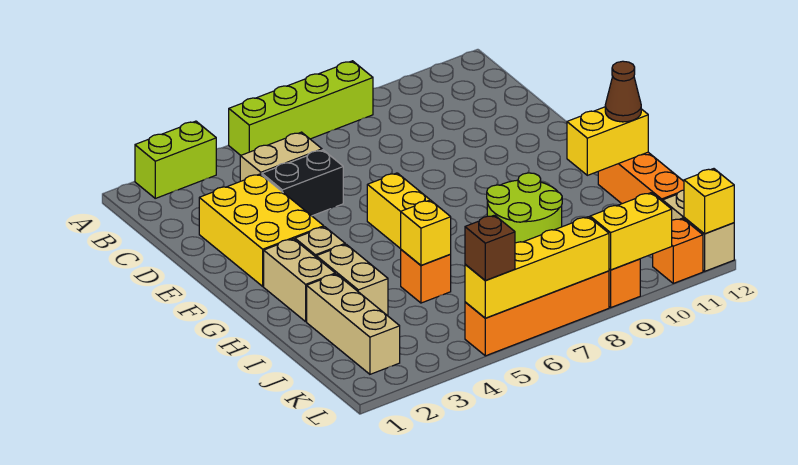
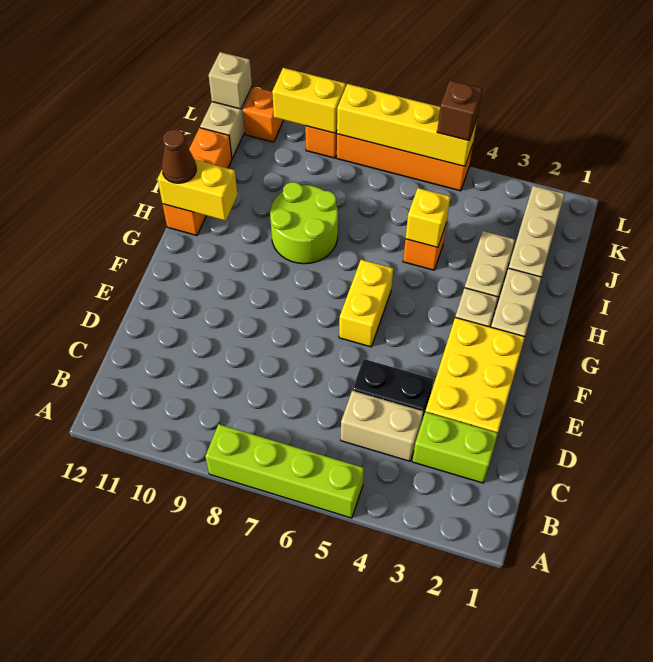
lime brick A2:A3 level 1 -> lime brick C2:C3 level 1
yellow brick L12 level 2 -> tan brick L12 level 2

